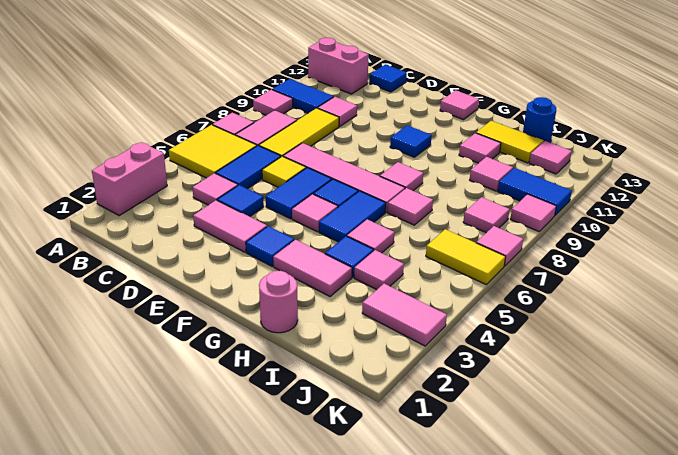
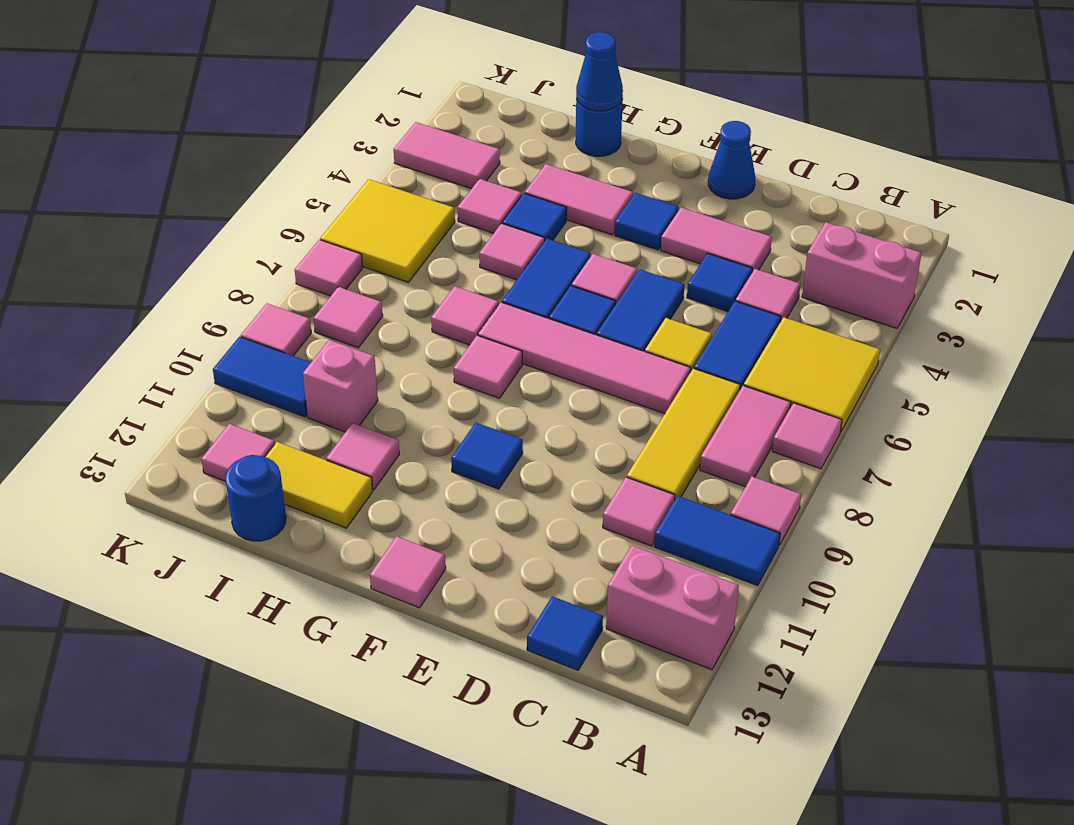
pink brick A2:A3 level 1 -> pink brick A3:B3 level 1
none -> blue cone E1 level 1
pink round brick H1 level 1 -> blue round brick H1 level 1
none -> blue cone H1 level 2
pink tile I10 level 1 -> pink brick I10 level 1
yellow tile J6:K6 level 1 -> yellow tile J5:K6 level 1

